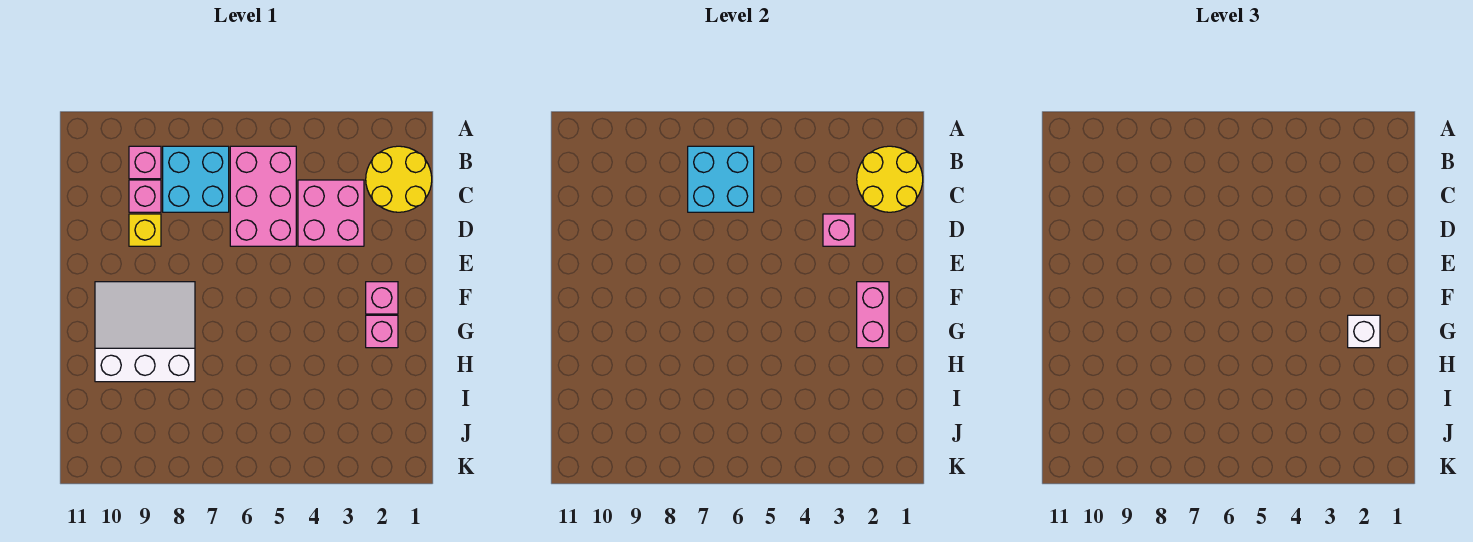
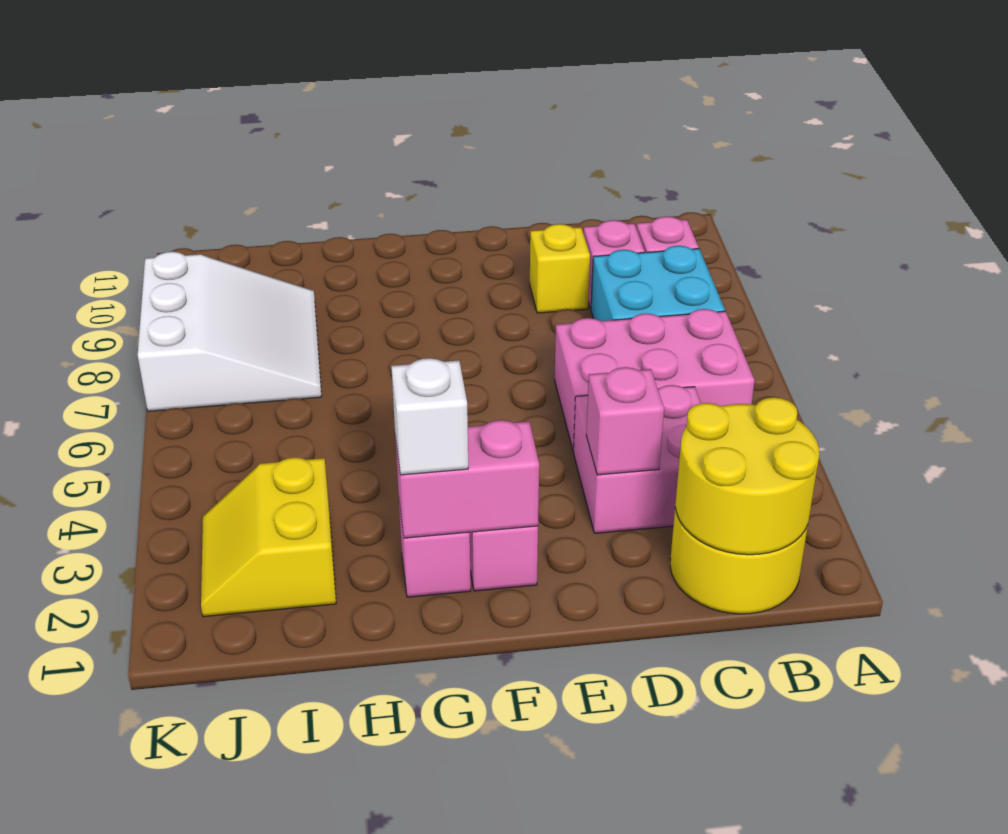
cyan brick B6:C7 level 2 -> none
white slope F8:H10 level 1 top H -> white slope I7:K9 level 1 top K
none -> yellow slope I2:J3 level 1 top I

